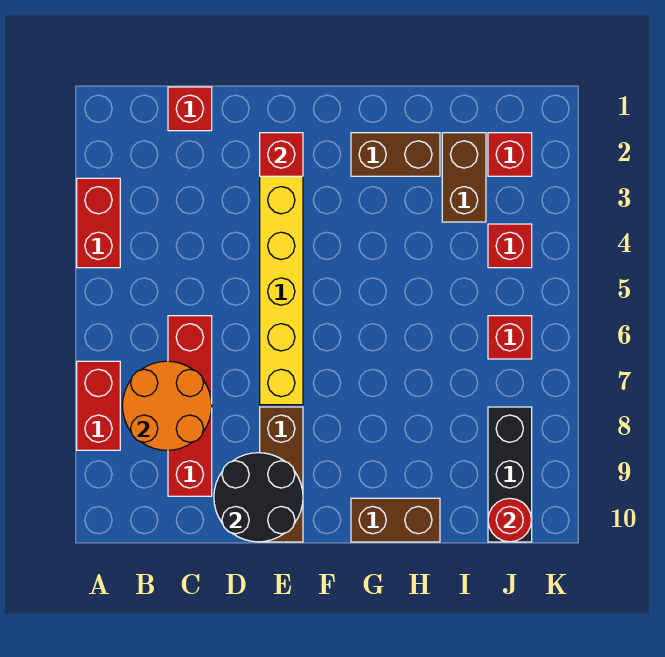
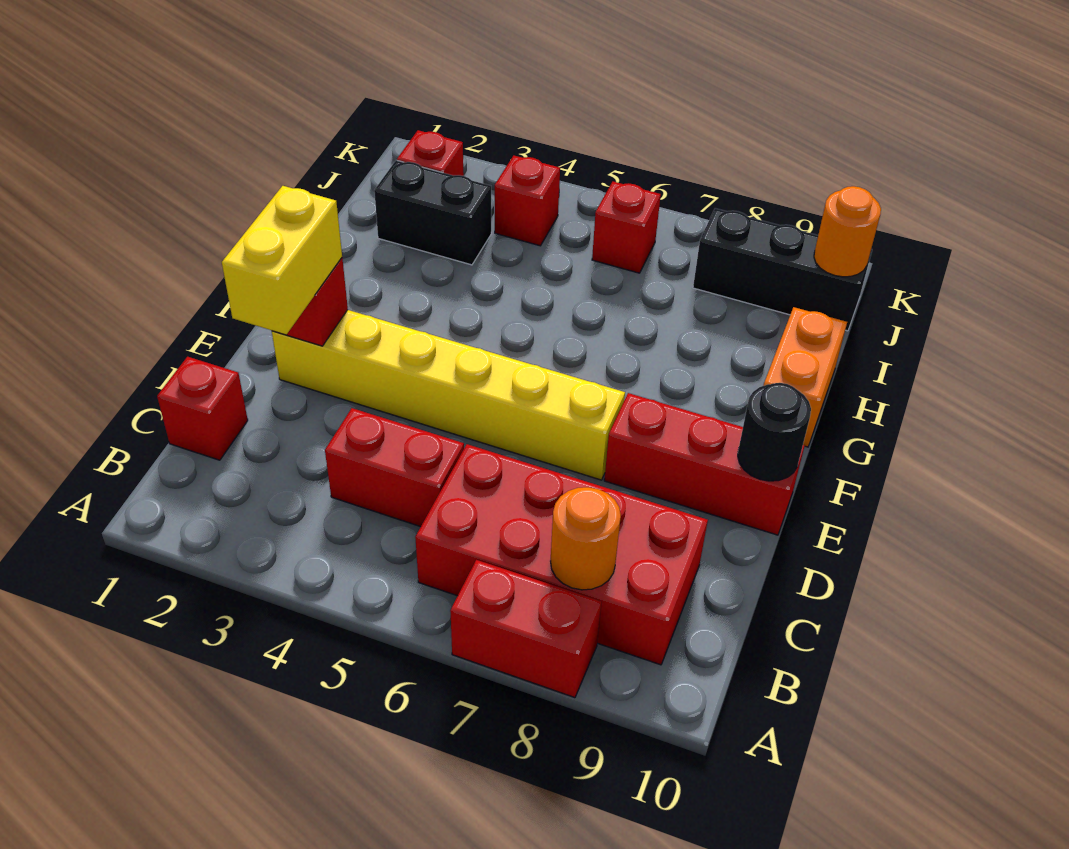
red brick A3:A4 level 1 -> red brick C4:C5 level 1
orange round brick B7:C8 level 2 -> orange round brick B8 level 2
red brick C6:C9 level 1 -> red brick B6:C9 level 1
none -> yellow brick D2:E2 level 3
black round brick D9:E10 level 2 -> black round brick E10 level 2
brown brick E8:E10 level 1 -> red brick E8:E10 level 1
brown brick G2:H2 level 1 -> none
brown brick G10:H10 level 1 -> orange brick G10:H10 level 1
brown brick I2:I3 level 1 -> black brick I2:I3 level 1
red round brick J10 level 2 -> orange round brick J10 level 2

